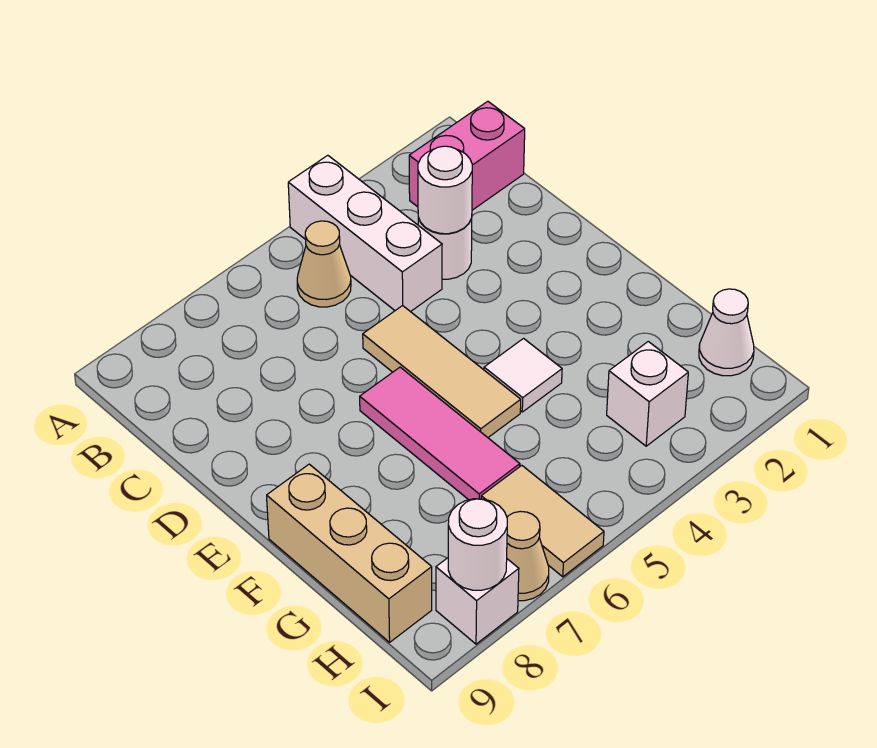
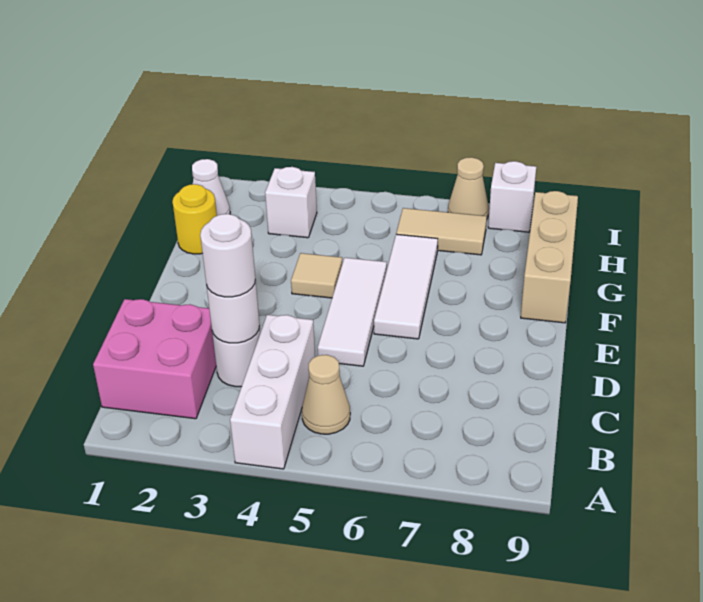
pink brick B1:B2 level 1 -> pink brick B1:C2 level 1
tan tile D5:F5 level 1 -> white tile D5:F5 level 1
pink tile E6:G6 level 1 -> white tile E6:G6 level 1
white tile F4 level 1 -> tan tile F4 level 1
none -> yellow round brick G1 level 1
tan tile H6:I6 level 1 -> tan tile H6:H7 level 1
white round brick I8 level 2 -> white round brick C3 level 3

